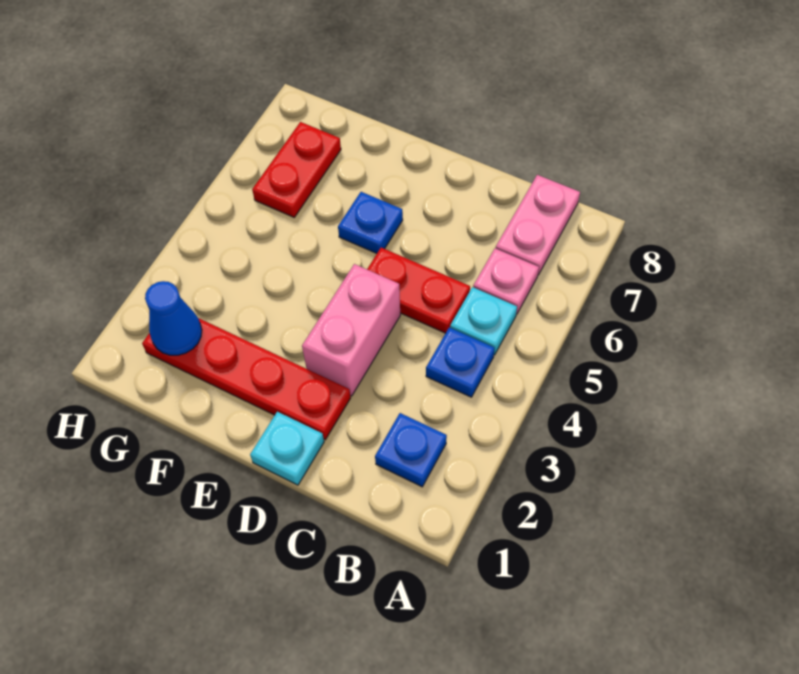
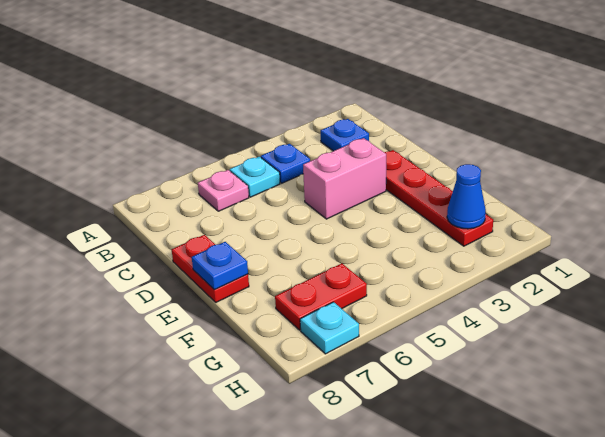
pink plate B7:B8 level 1 -> none
red plate C5:D5 level 1 -> red plate D8:E8 level 1
cyan plate D1 level 1 -> cyan plate H7 level 1
blue plate E6 level 1 -> blue plate E8 level 2

